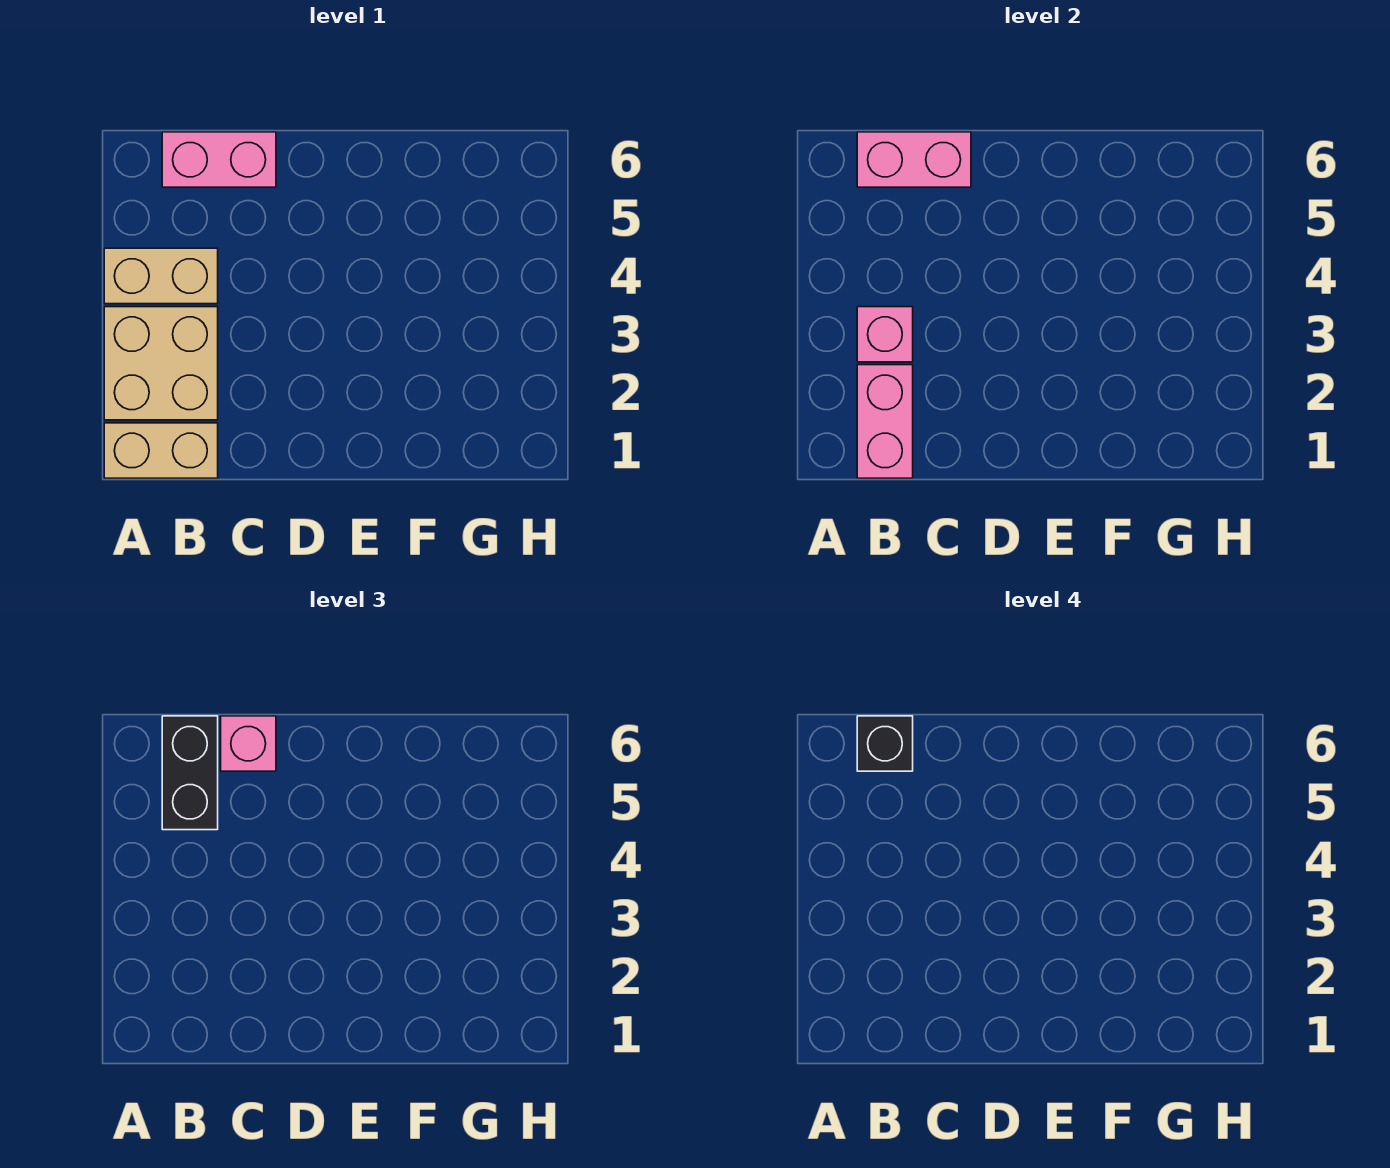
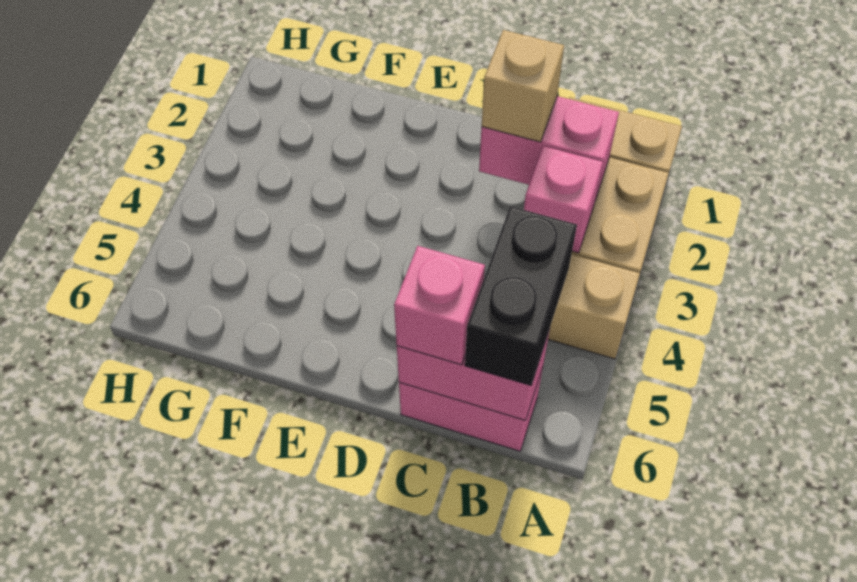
pink brick B1:B2 level 2 -> pink brick B2:C2 level 2
black brick B6 level 4 -> none
none -> tan brick C2 level 3

